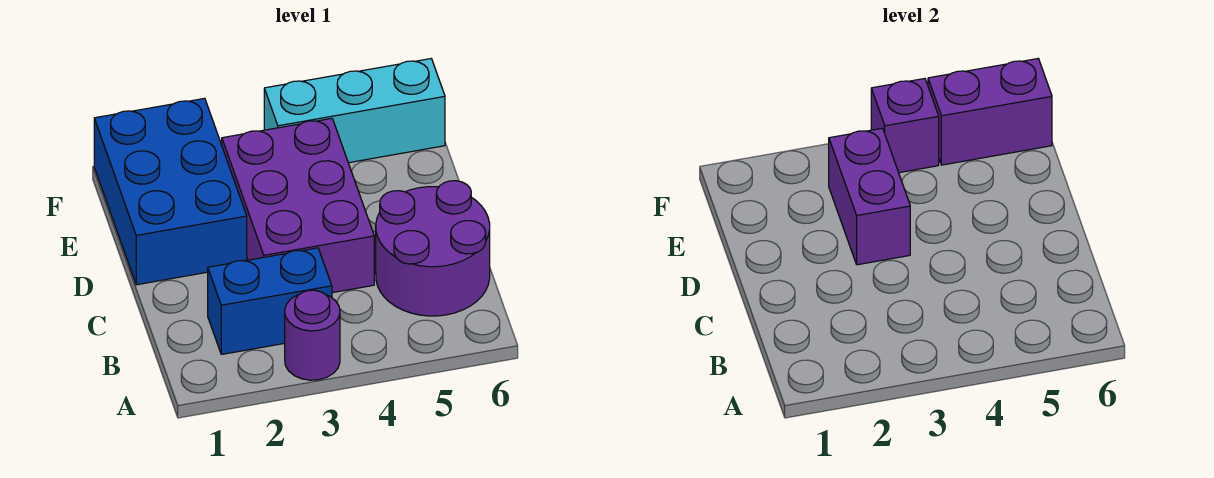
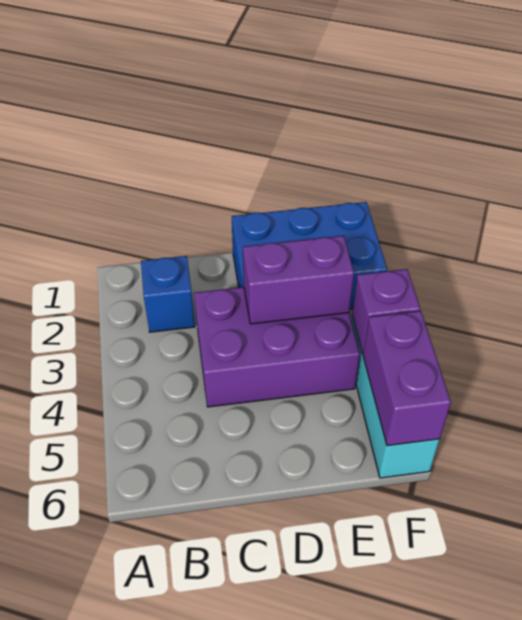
purple round brick A3 level 1 -> none
blue brick B2:B3 level 1 -> blue brick B2 level 1
purple round brick B5:C6 level 1 -> none

